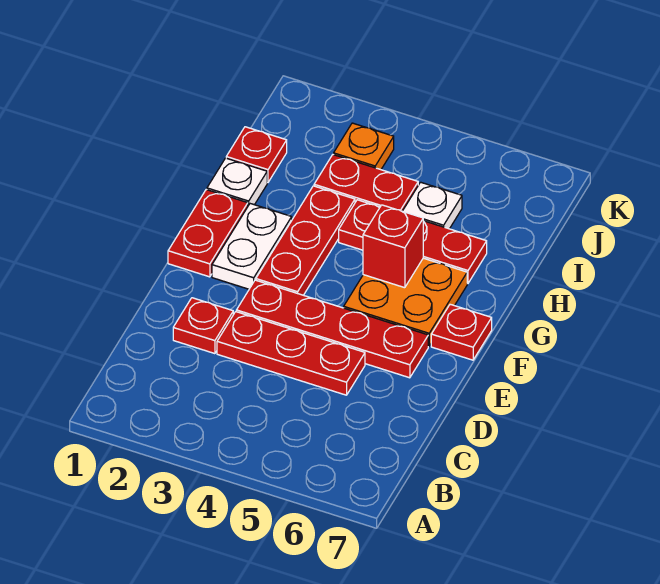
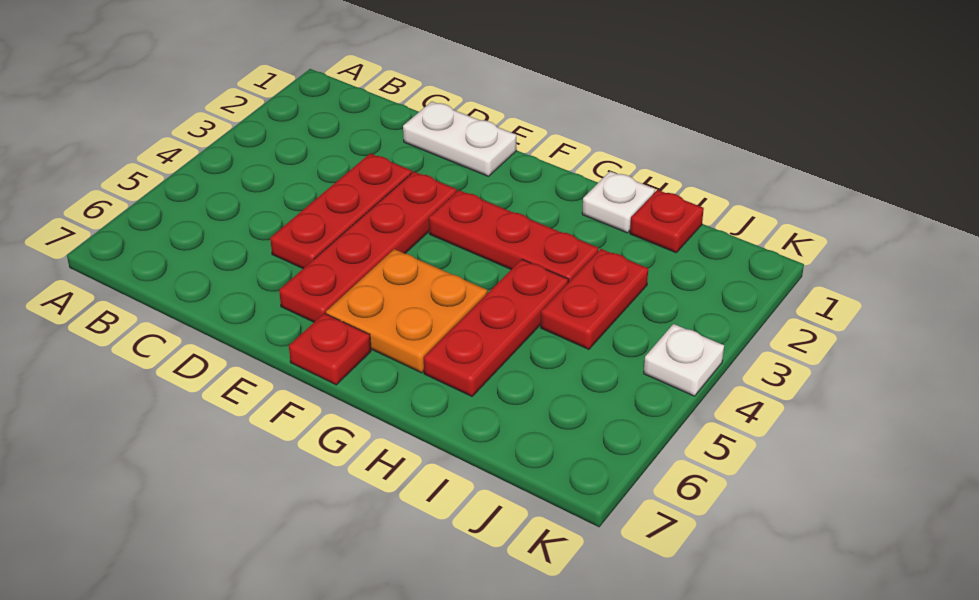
red plate D2 level 1 -> none
red plate F1:G1 level 1 -> none
white plate F2:G2 level 1 -> white plate D1:E1 level 1
red brick G5 level 2 -> none
white plate I5 level 1 -> white plate K4 level 1
orange plate J3 level 1 -> none

